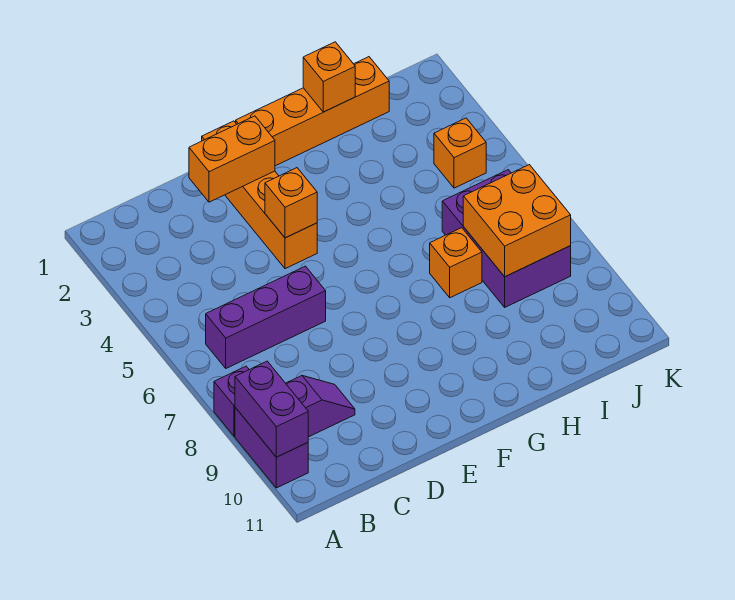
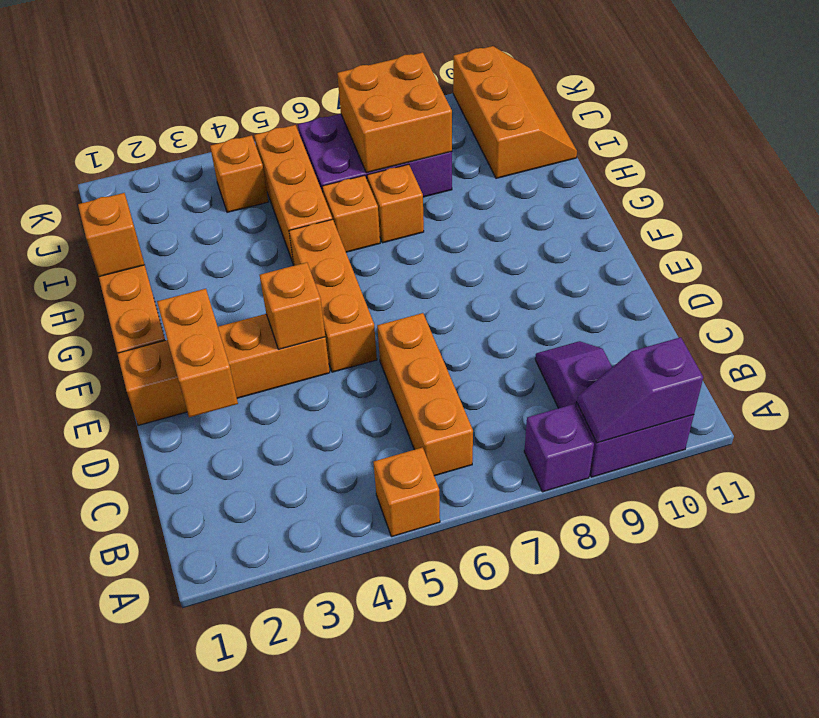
none -> orange brick A5 level 1
purple brick A9:A10 level 2 -> purple slope A9:A10 level 2 top 10
purple brick B6:D6 level 1 -> orange brick B6:D6 level 1
none -> orange brick E5:G5 level 1
none -> orange brick H5:J5 level 1
none -> orange brick H6 level 1
none -> orange slope I10:K11 level 1 top 10

